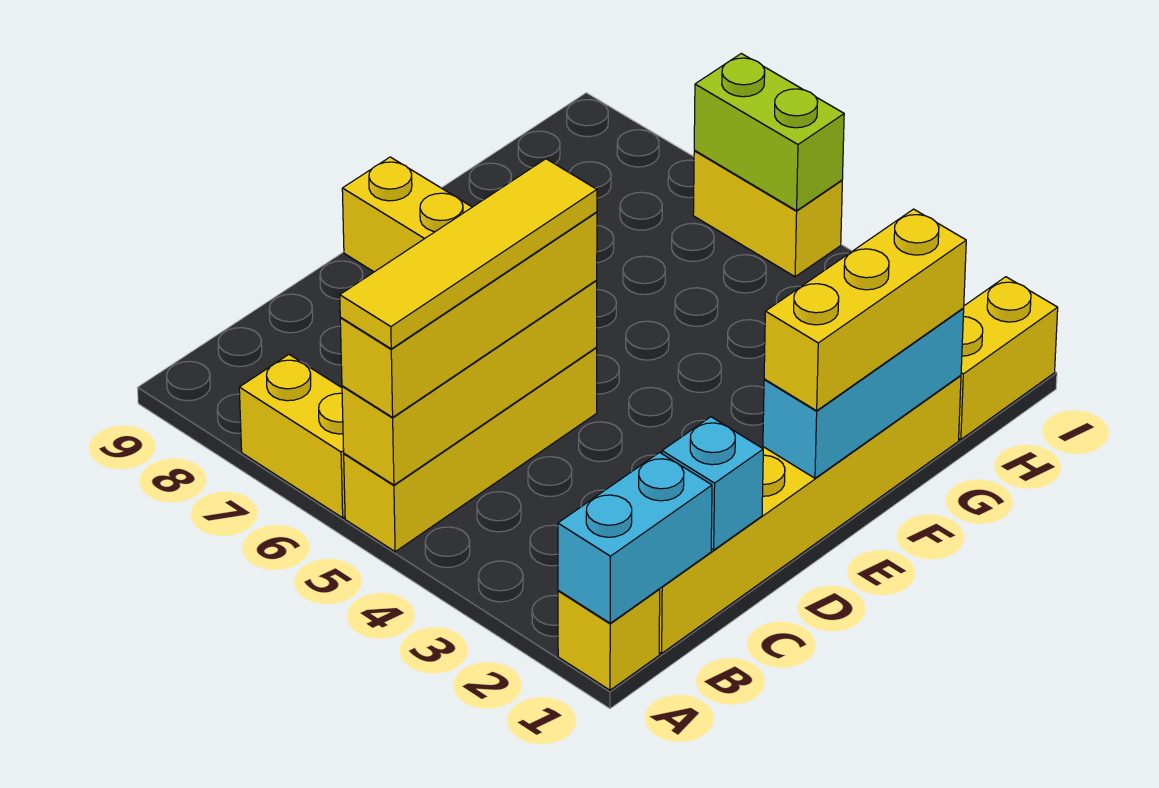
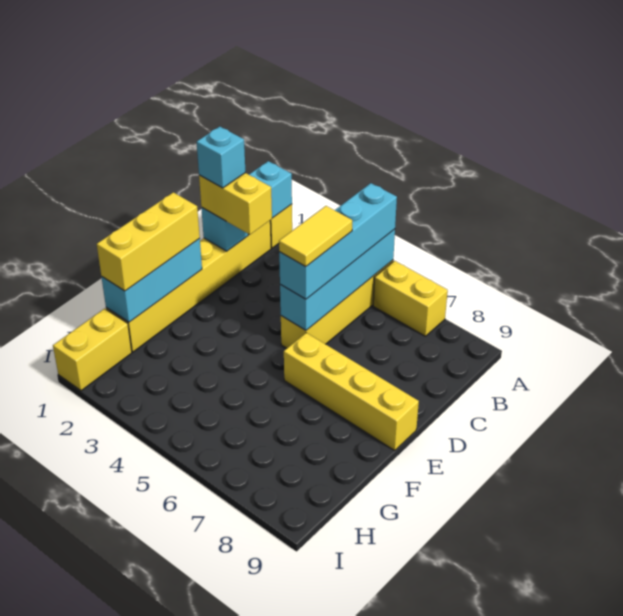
yellow brick A5:D5 level 2 -> cyan brick A5:D5 level 2
yellow brick A5:D5 level 3 -> cyan brick A5:D5 level 3
yellow tile A5:D5 level 4 -> yellow tile C5:D5 level 4
none -> cyan brick C1 level 4
yellow brick I5:I6 level 1 -> yellow brick C1:C2 level 3
lime brick I5:I6 level 2 -> none

